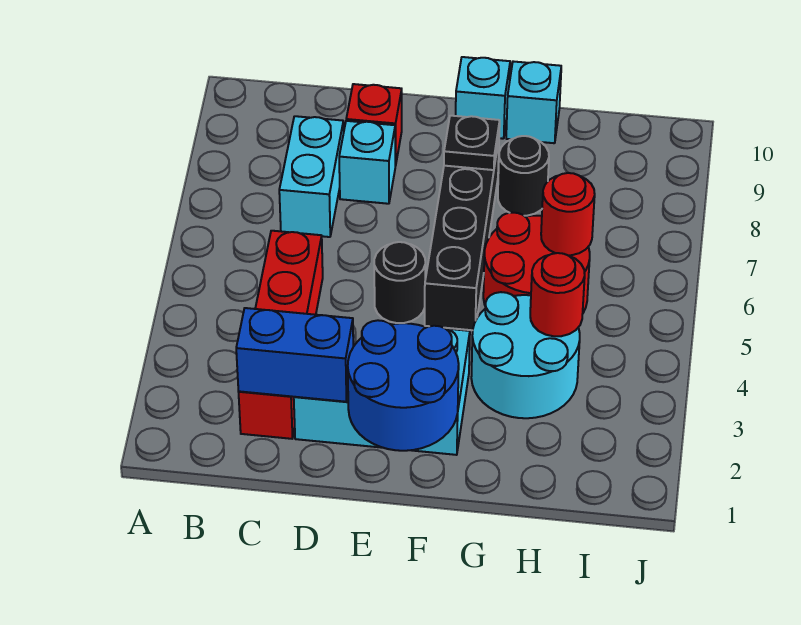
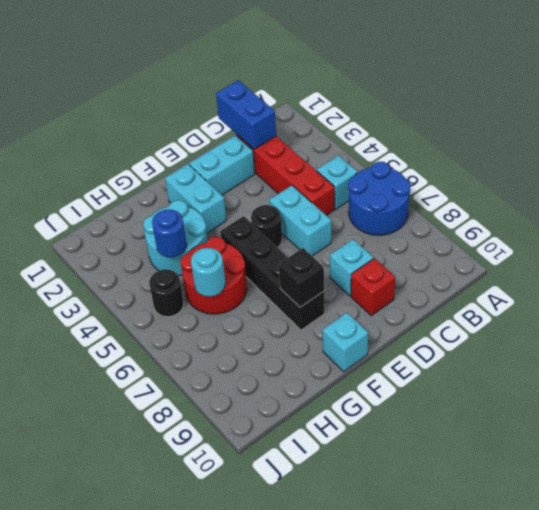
blue brick C2:D2 level 2 -> blue brick C1:C2 level 2
cyan brick C7:C8 level 1 -> cyan brick D5:D6 level 1
blue round brick E1:F2 level 2 -> blue round brick A6:B7 level 1
black plate F8 level 2 -> black brick F8 level 2
black round brick G8 level 1 -> black round brick I5 level 1
cyan brick G10 level 1 -> cyan brick B5 level 1
red round brick H4 level 2 -> blue round brick H4 level 2
red round brick H6 level 2 -> cyan round brick H6 level 2

